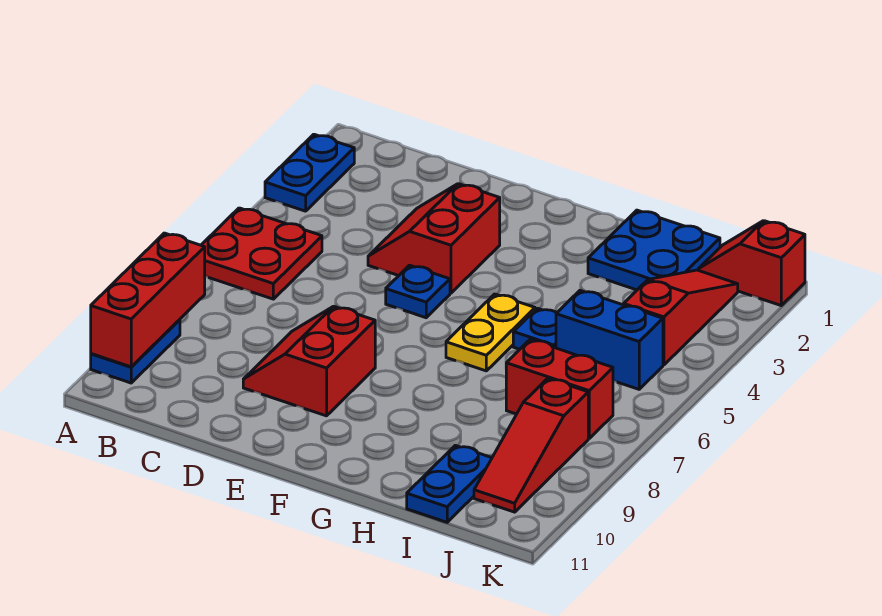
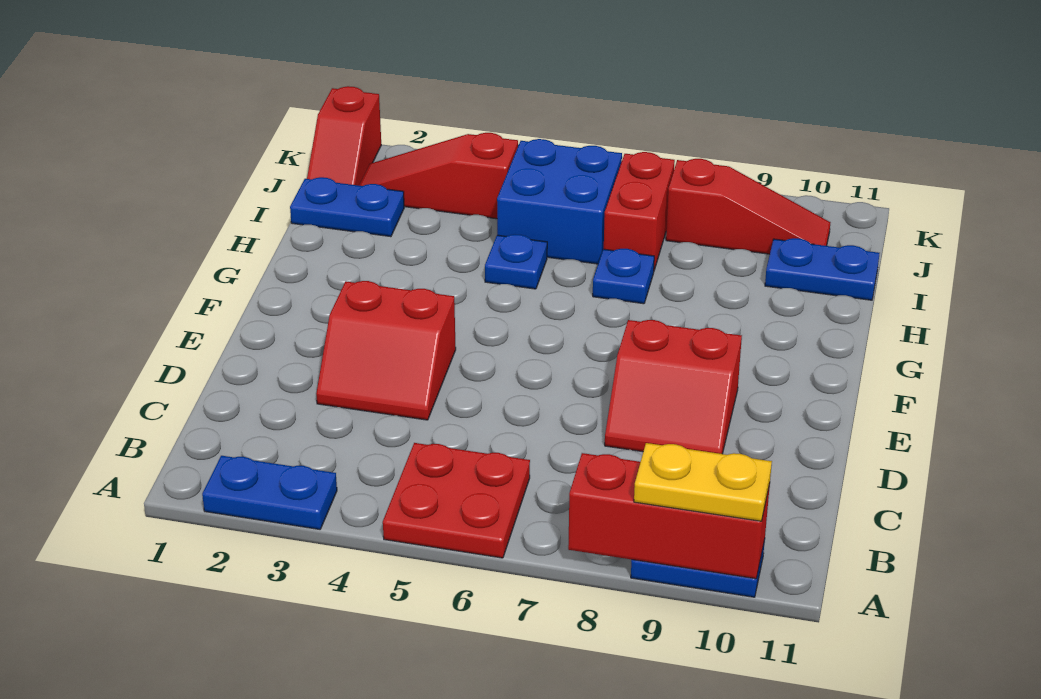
blue plate E5 level 1 -> blue plate H7 level 1
yellow plate G5:G6 level 1 -> yellow plate A9:A10 level 3
blue plate H1:I2 level 1 -> blue plate I1:I2 level 1
blue brick I5:J5 level 1 -> blue brick I5:J6 level 1

